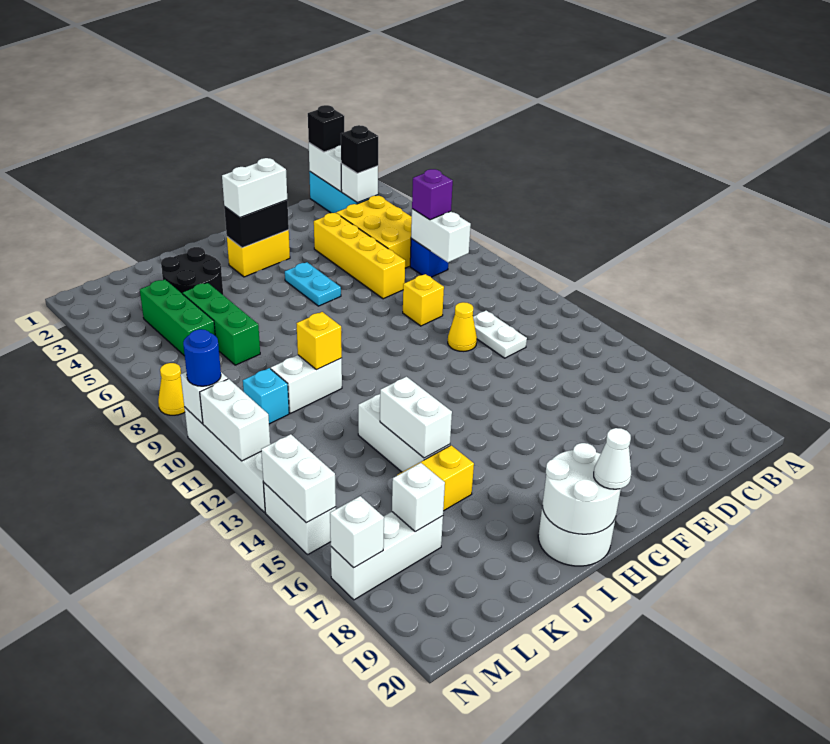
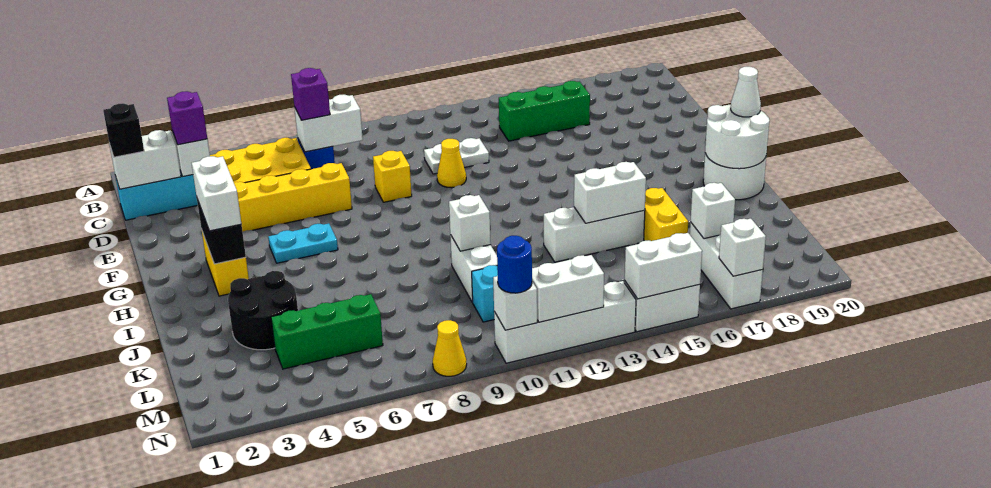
black brick C3 level 3 -> purple brick C3 level 3
yellow brick J10 level 2 -> white brick J10 level 2
green brick K5:K7 level 1 -> green brick C14:C16 level 1

